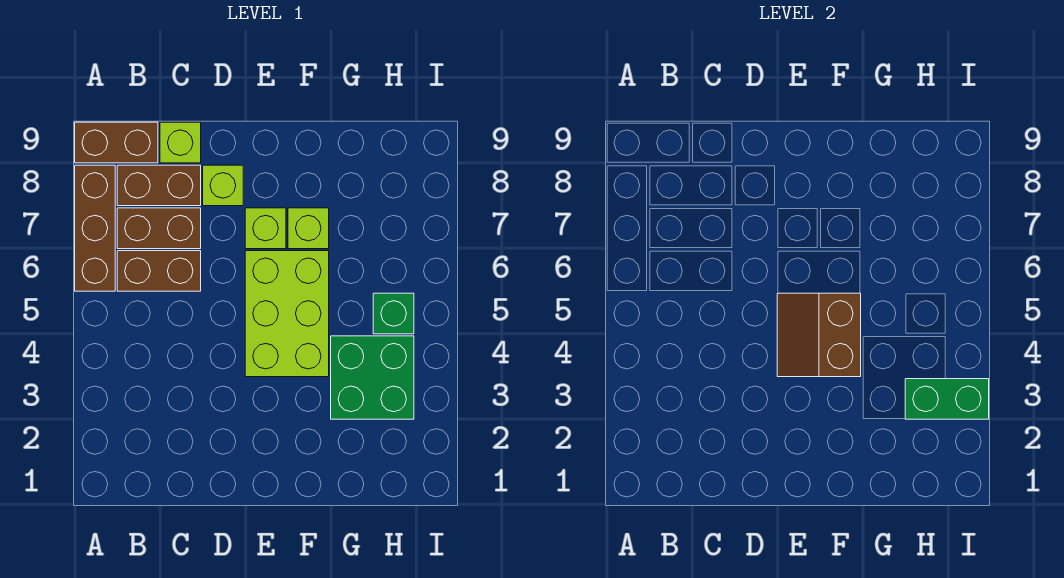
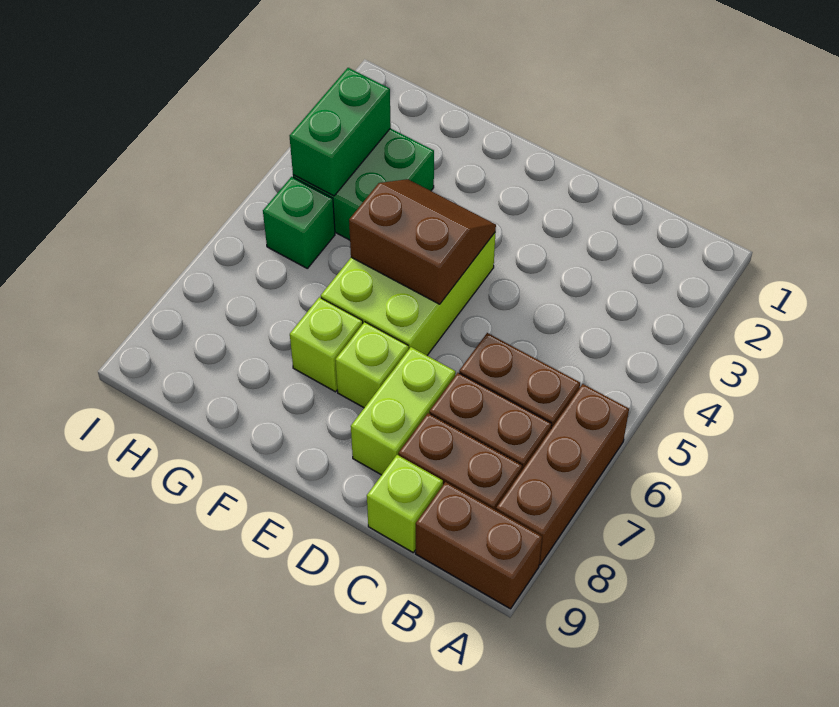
lime brick D8 level 1 -> lime brick D7:D8 level 1
brown slope E4:F5 level 2 top F -> brown slope E4:F5 level 2 top 5
green brick H3:I3 level 2 -> green brick H3:H4 level 2

